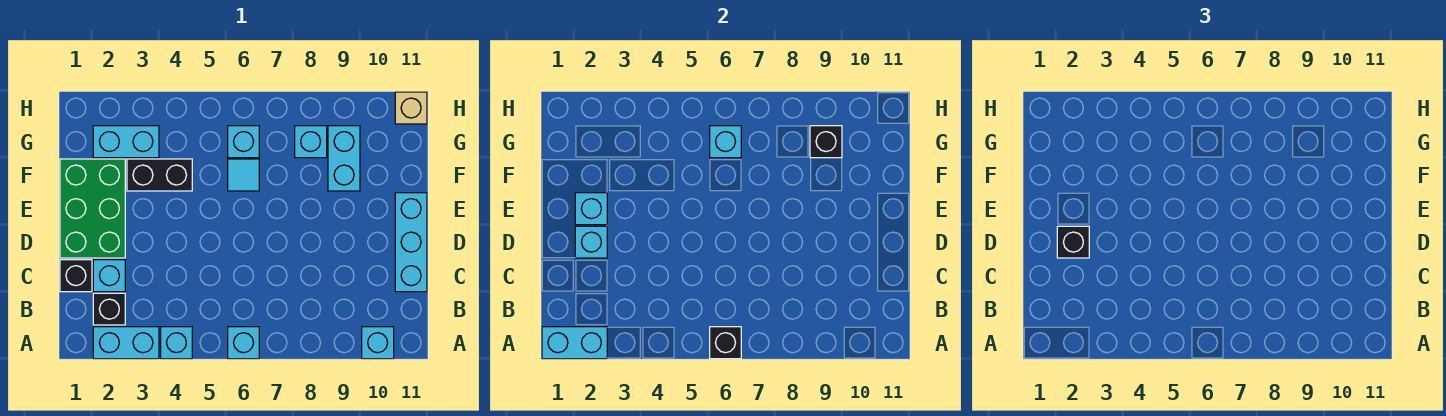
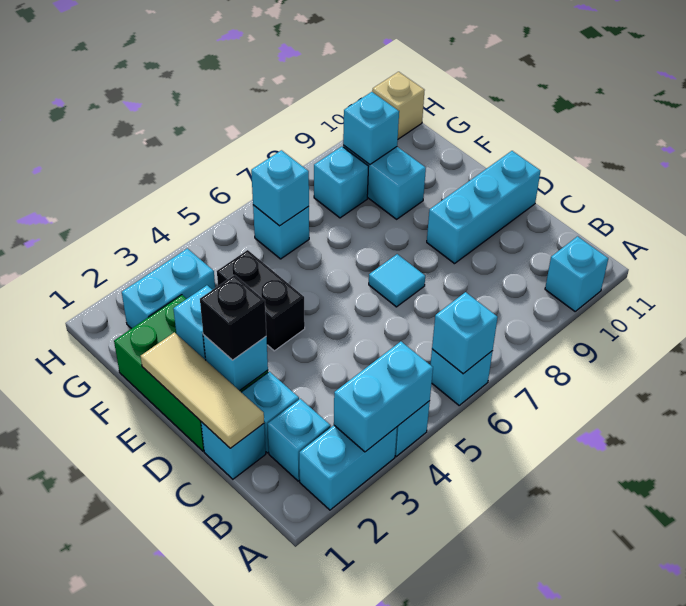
cyan brick A1:A2 level 2 -> cyan brick A3:A4 level 2
black brick A6 level 2 -> cyan brick A6 level 2
black brick B2 level 1 -> cyan brick B2 level 1
black brick C1 level 1 -> cyan brick C1 level 1
none -> tan tile C1:E1 level 2
cyan brick C11:E11 level 1 -> cyan brick D9:D11 level 1
black brick F3:F4 level 1 -> black brick E4:F4 level 1
cyan tile F6 level 1 -> cyan tile D7 level 1
black brick G9 level 2 -> cyan brick G9 level 2

